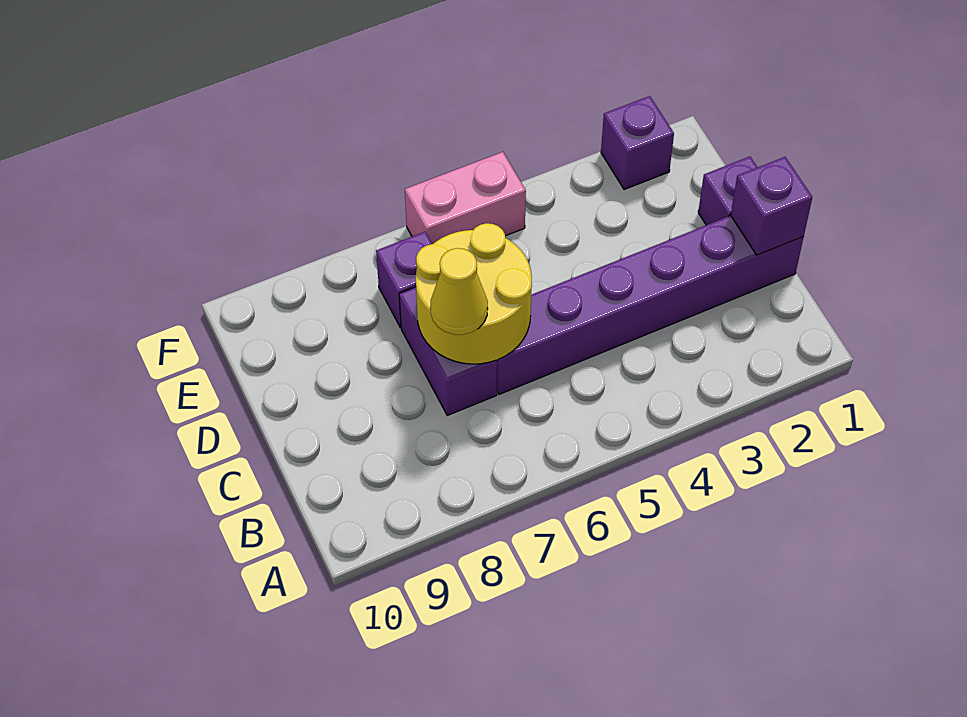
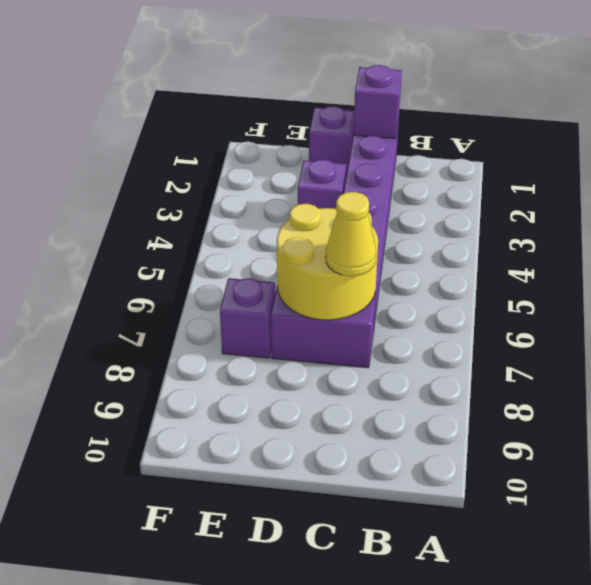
purple brick F2 level 1 -> purple brick D3 level 1
pink brick F5:F6 level 1 -> none

